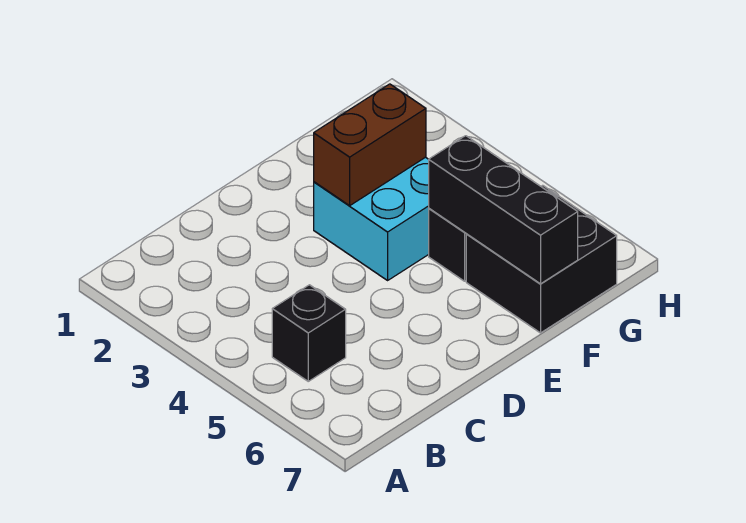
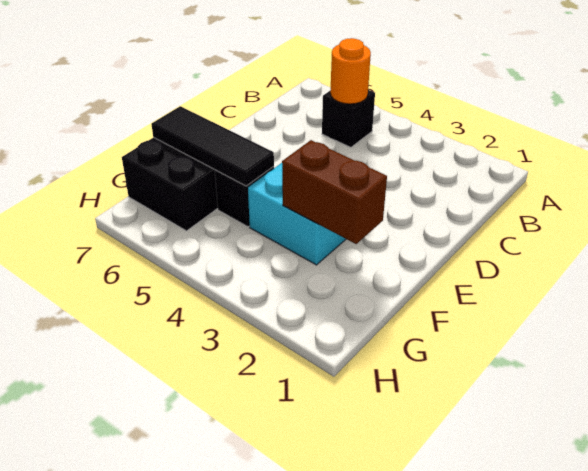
none -> orange round brick B5 level 2
brown brick E3:F3 level 2 -> brown brick F2:F3 level 2
black brick F5:F7 level 2 -> black tile F5:F7 level 2

